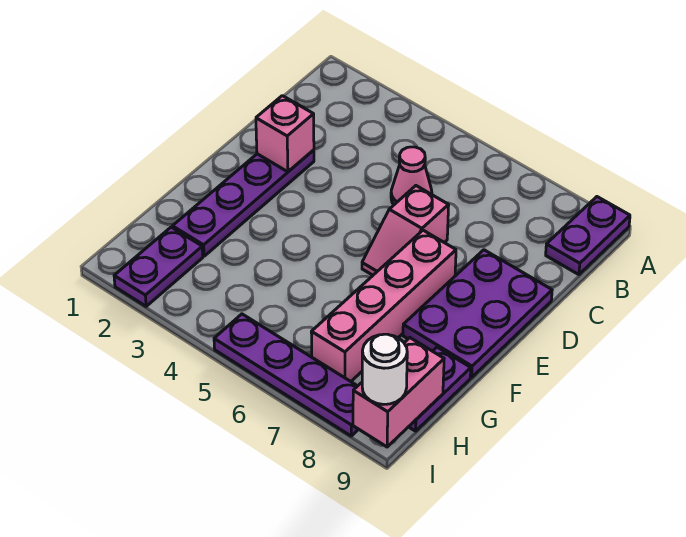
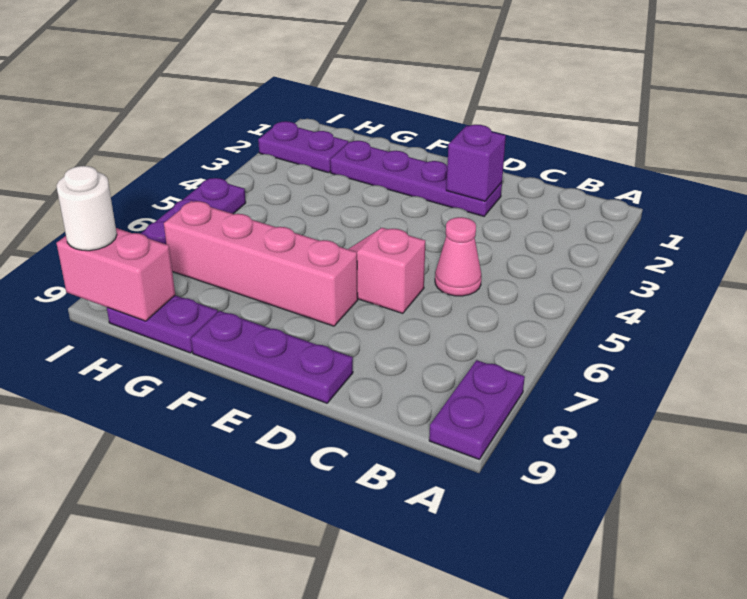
purple plate A9:B9 level 1 -> purple plate A8:A9 level 1
pink brick D2 level 2 -> purple brick D2 level 2
purple plate D8:F9 level 1 -> purple plate D9:F9 level 1

